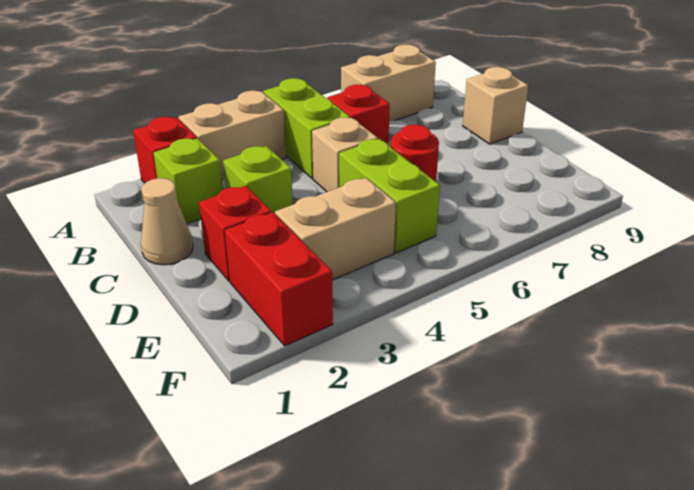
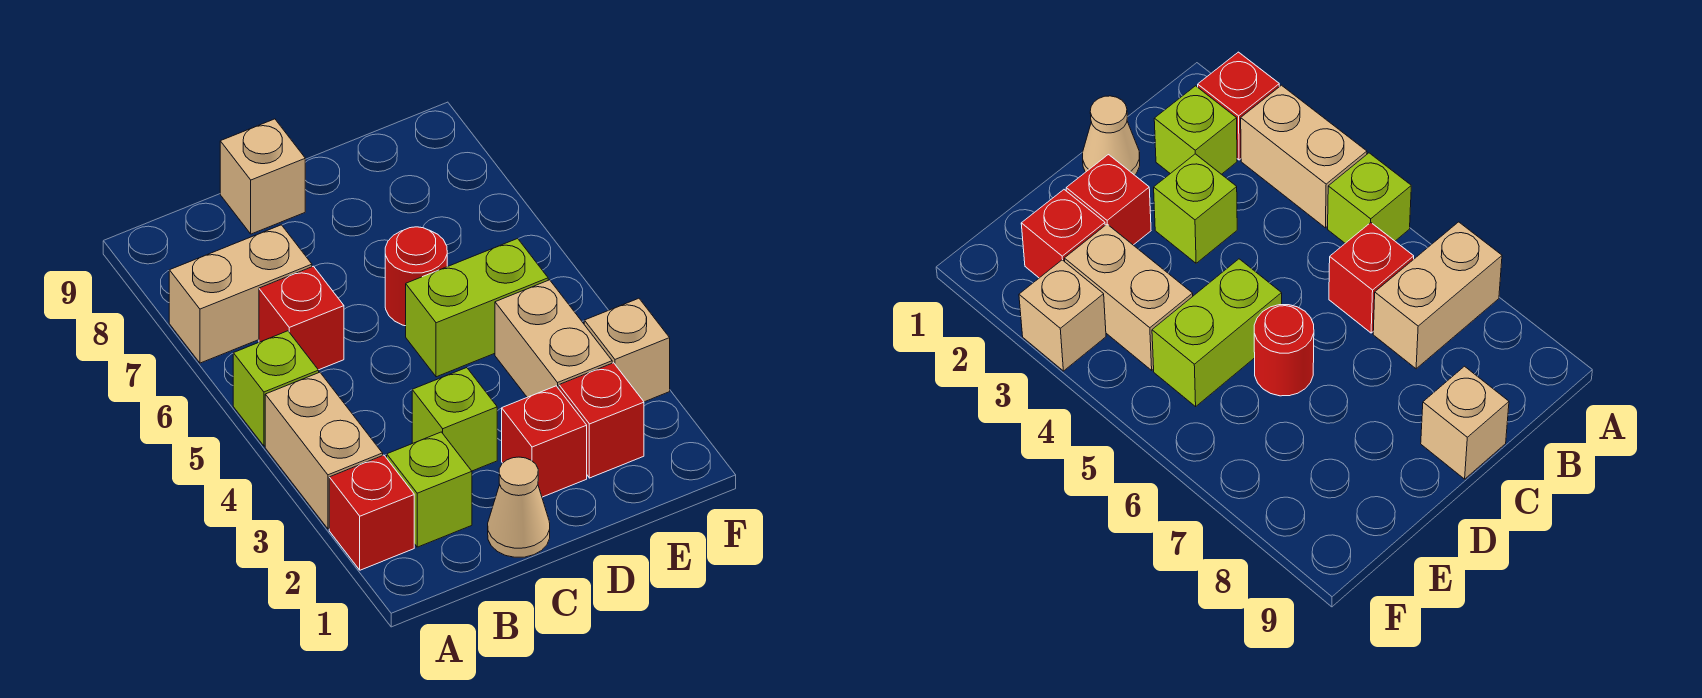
lime brick A5:B5 level 1 -> lime brick A5 level 1
tan brick A7:A8 level 1 -> tan brick A7:B7 level 1
tan brick C5 level 1 -> tan brick F3 level 1
red brick E2:F2 level 1 -> red brick E2 level 1

